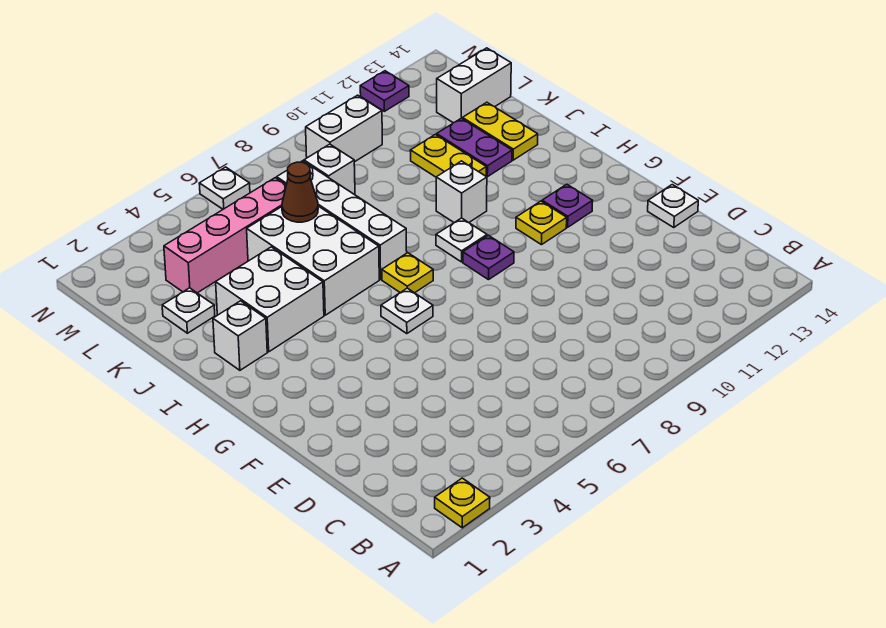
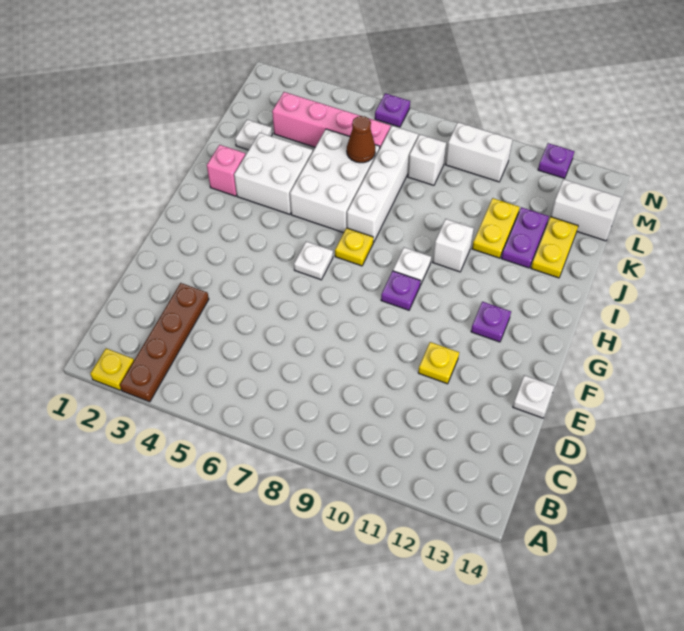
none -> brown plate A3:D3 level 1
yellow plate G11 level 1 -> yellow plate E11 level 1
white brick I2 level 1 -> pink brick I2 level 1
white plate N6 level 1 -> purple plate N6 level 1

